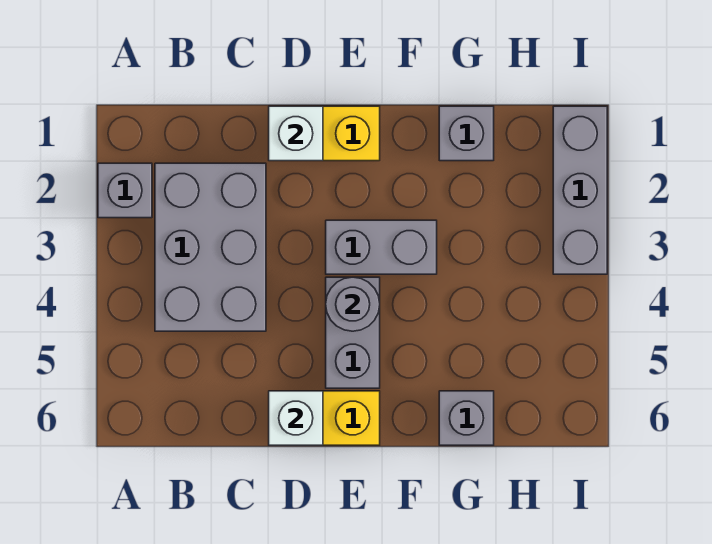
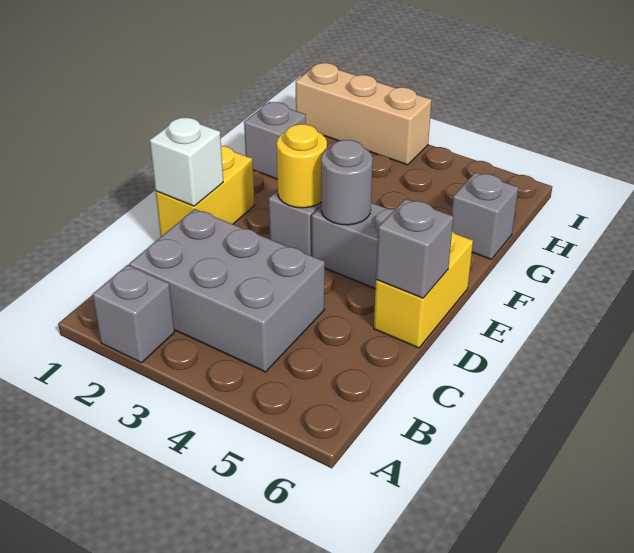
white brick D6 level 2 -> grey brick D6 level 2
none -> yellow round brick E3 level 2
grey brick I1:I3 level 1 -> tan brick I1:I3 level 1

